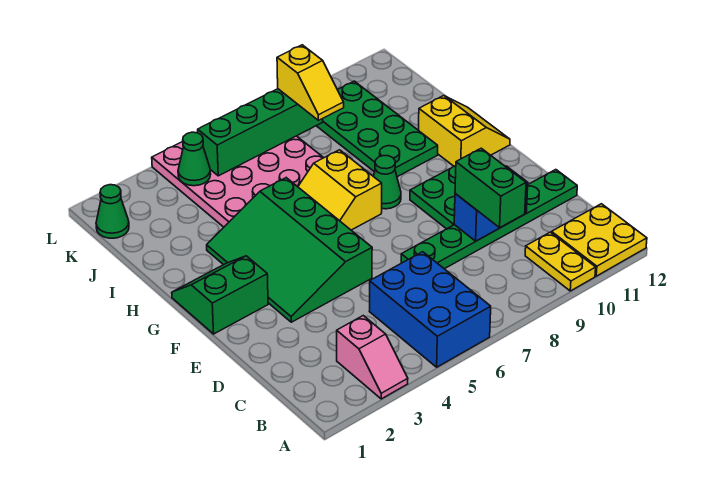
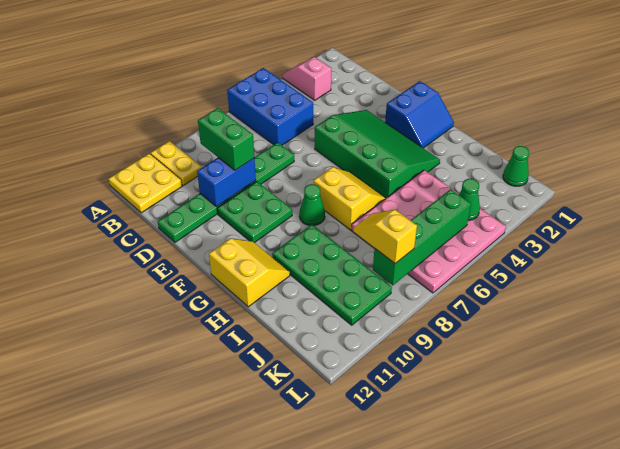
green slope F1:G2 level 1 top F -> blue slope F1:G2 level 1 top F
yellow slope G11:H12 level 1 top 11 -> yellow slope G11:H12 level 1 top 12

